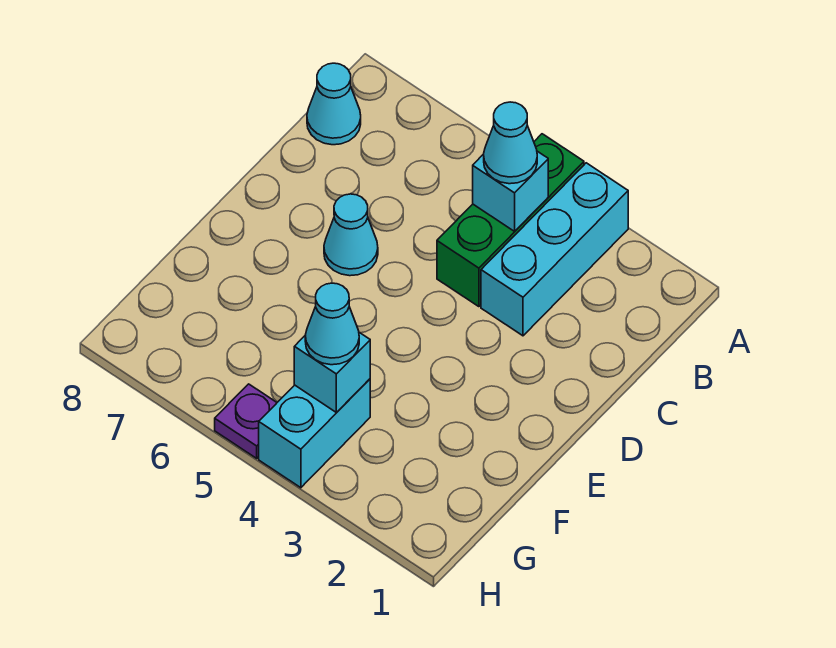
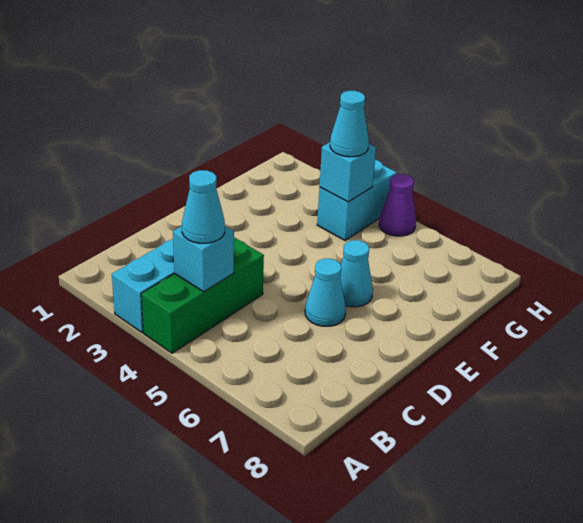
cyan cone B8 level 1 -> cyan cone E6 level 1
purple plate H5 level 1 -> purple cone H5 level 1

